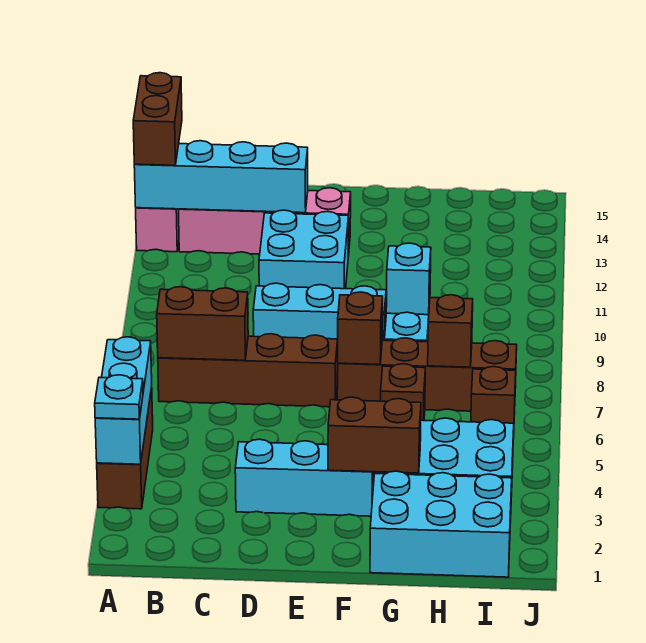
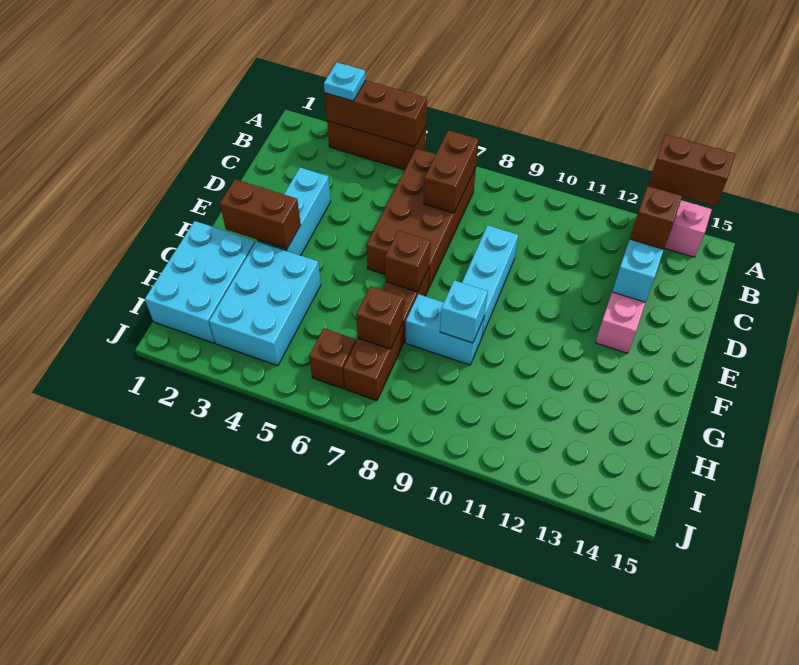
cyan brick A3:A5 level 2 -> brown brick A3:A5 level 2
brown brick B7:E7 level 1 -> brown brick B6:E7 level 1
cyan brick D11:E12 level 1 -> none
brown brick F3:G3 level 2 -> brown brick F2:F3 level 2
brown brick G6 level 1 -> brown brick C13 level 3

